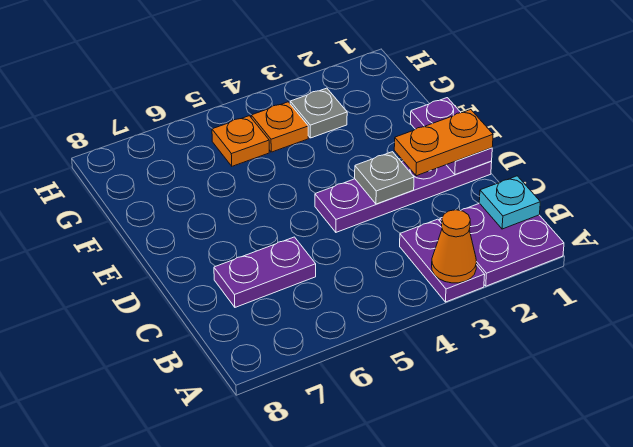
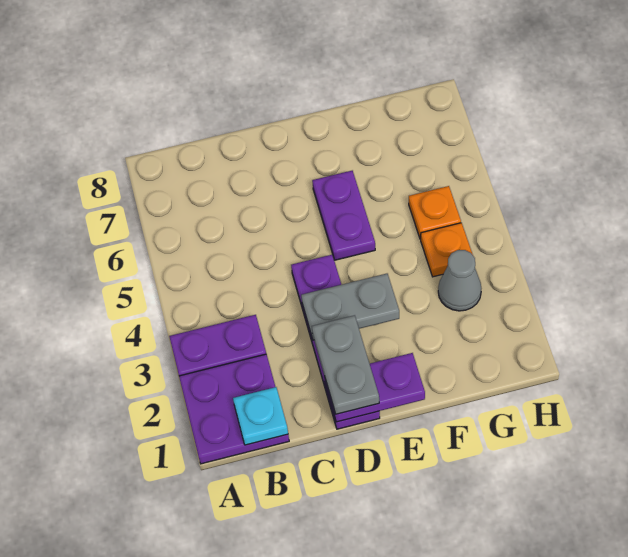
orange cone A3 level 2 -> none
purple plate C6:C7 level 1 -> purple plate E5:E6 level 1
orange plate D1:D2 level 3 -> grey plate D1:D2 level 3
grey plate D3 level 2 -> grey plate D3:E3 level 2
grey plate G3 level 1 -> grey cone G3 level 1

